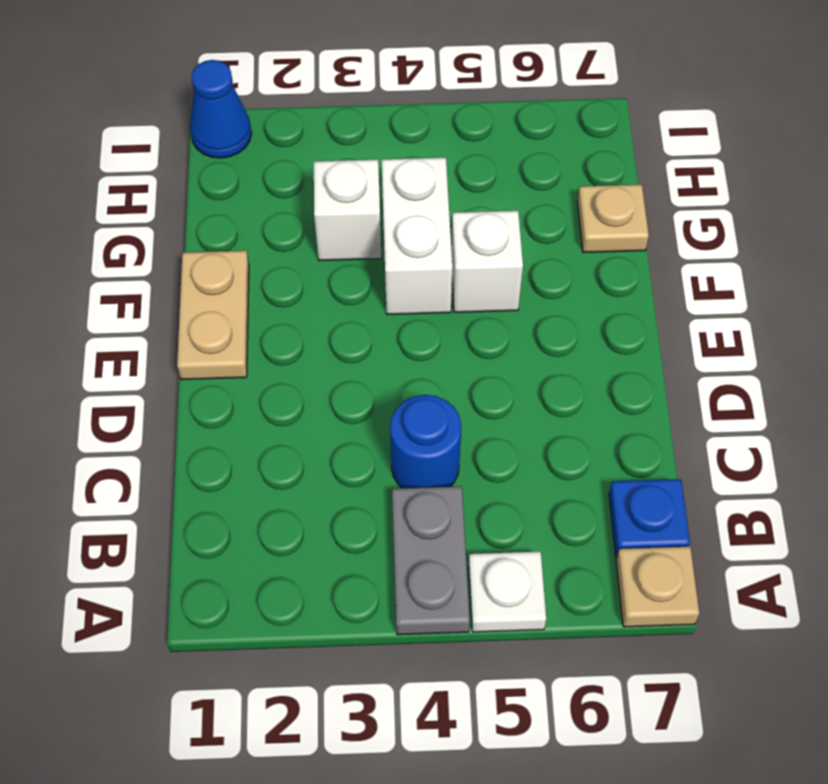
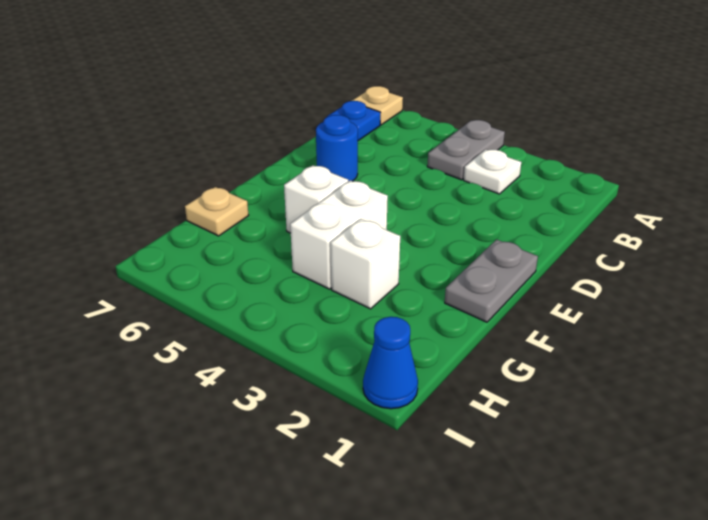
white plate A5 level 1 -> white plate B3 level 1
blue round brick C4 level 1 -> blue round brick D6 level 1
tan plate E1:F1 level 1 -> grey plate E1:F1 level 1

